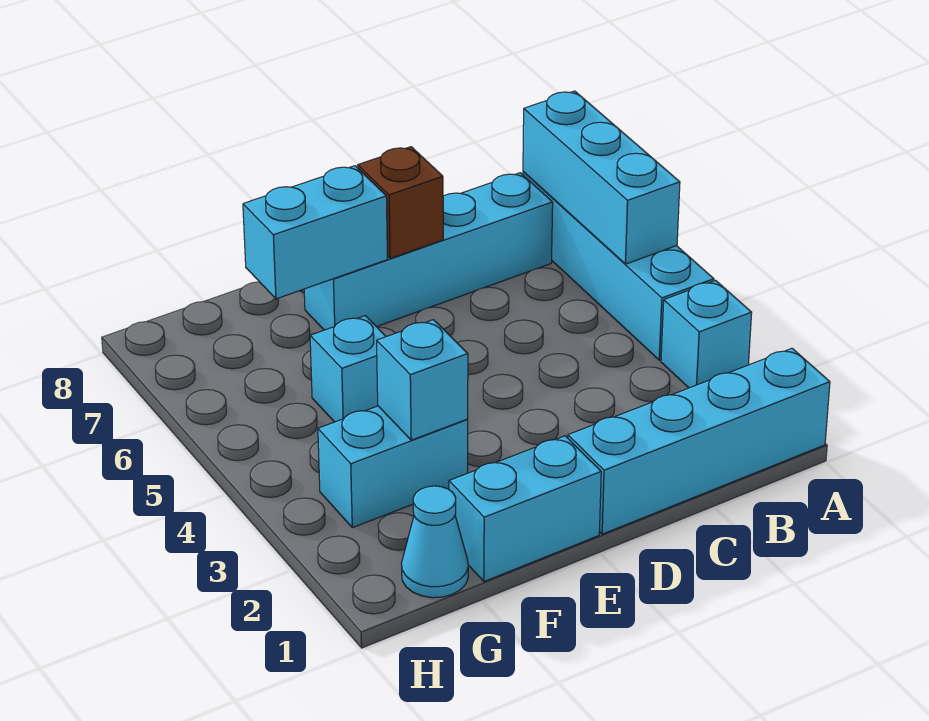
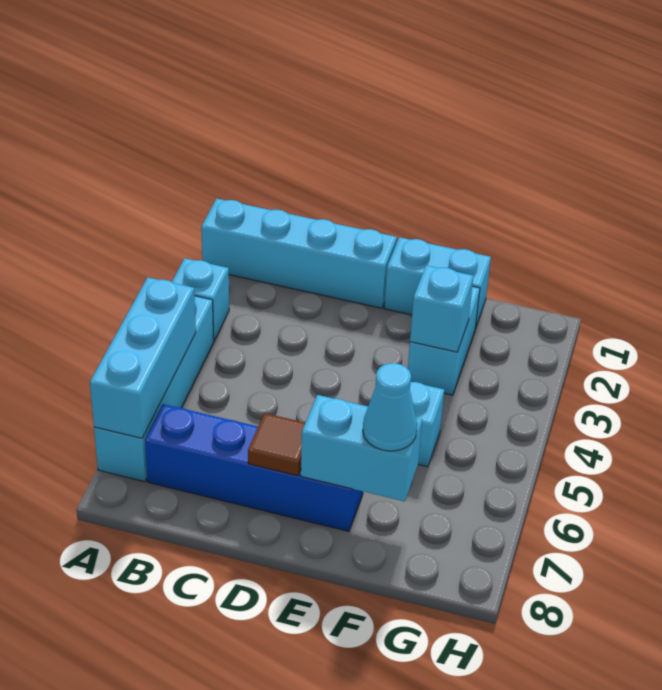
cyan brick B7:E7 level 1 -> blue brick B7:E7 level 1
brown brick D7 level 2 -> brown tile D7 level 2
cyan brick F3:G3 level 1 -> cyan brick F2:F3 level 1
cyan cone G1 level 1 -> cyan cone F7 level 3

